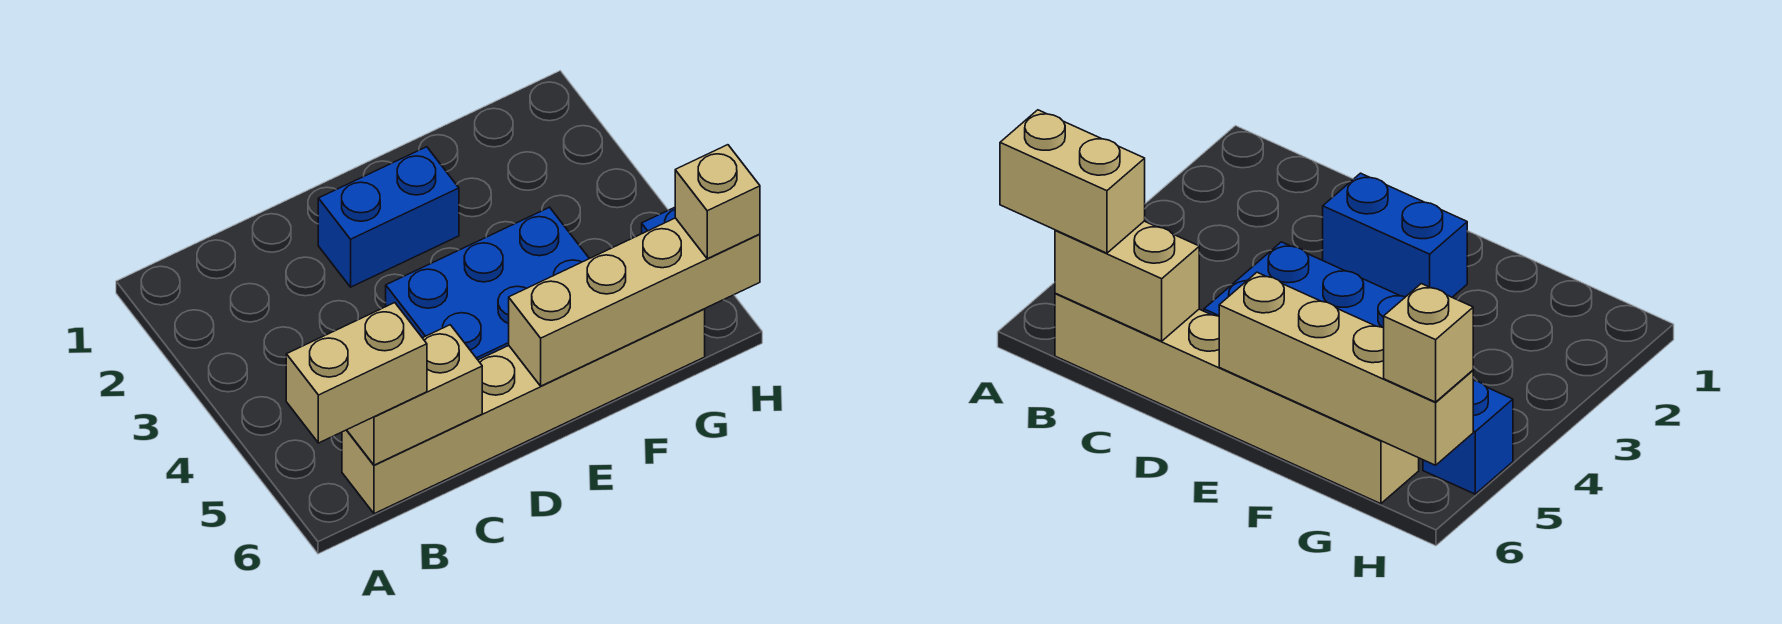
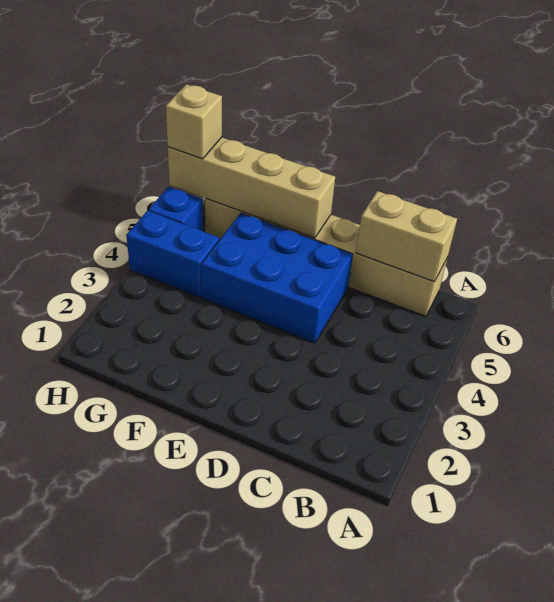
tan brick A6:B6 level 3 -> none
blue brick D2:E2 level 1 -> blue brick G4:H4 level 1

